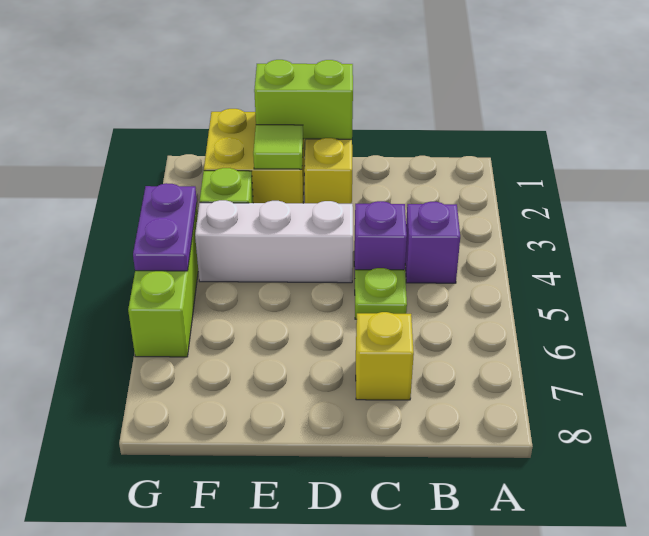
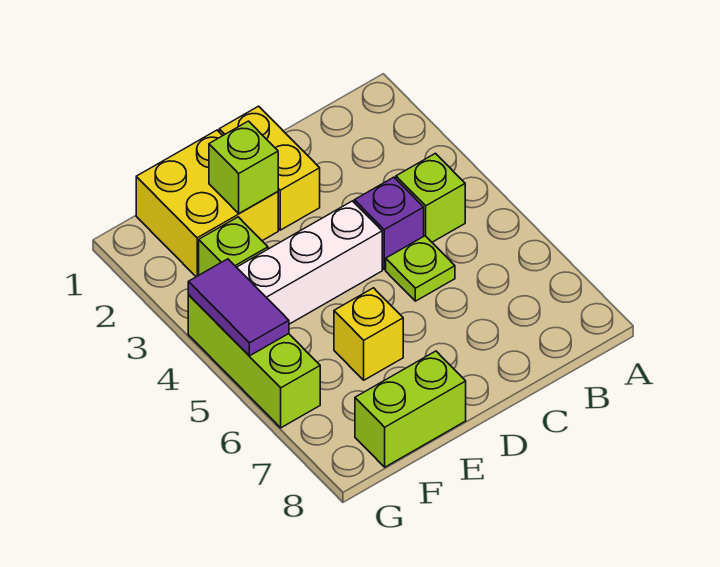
purple brick B4 level 1 -> lime brick B4 level 1
yellow brick C7 level 1 -> yellow brick E6 level 1
lime brick D1:E1 level 2 -> lime brick E8:F8 level 1
lime tile E2 level 2 -> lime brick E2 level 2
purple plate G4:G5 level 2 -> purple tile G4:G5 level 2

